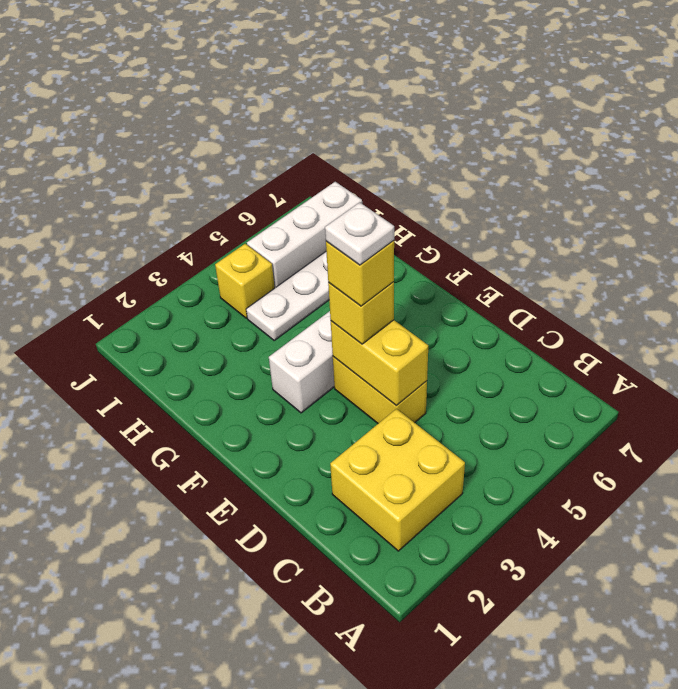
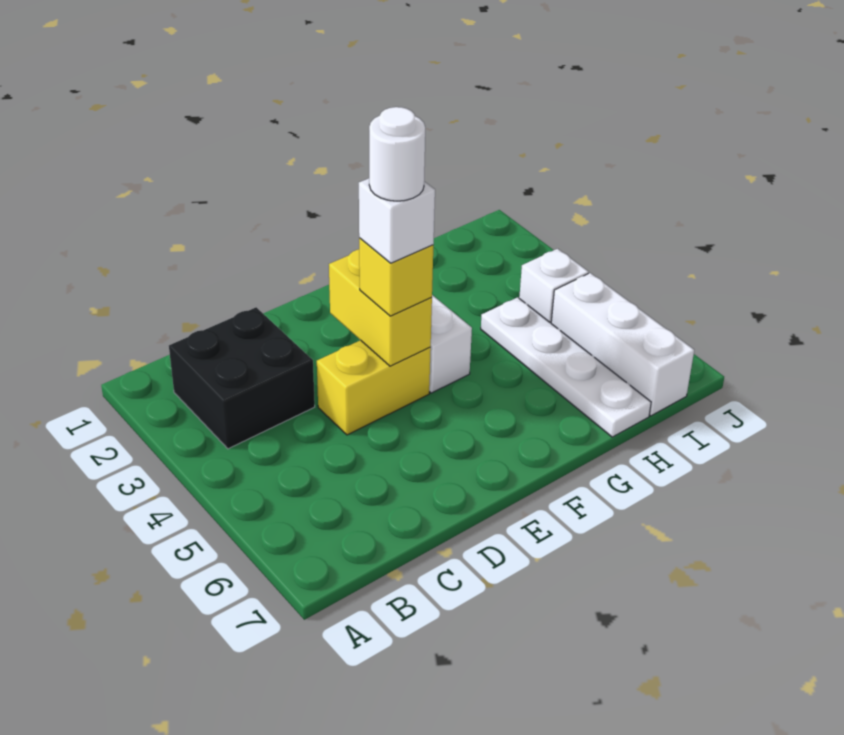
yellow brick B2:C3 level 1 -> black brick B2:C3 level 1
yellow brick D4:E4 level 2 -> yellow brick E3:E4 level 2
yellow brick E4 level 4 -> white brick E4 level 4
white plate E4 level 5 -> white round brick E4 level 5
yellow brick I4 level 1 -> white brick I4 level 1

